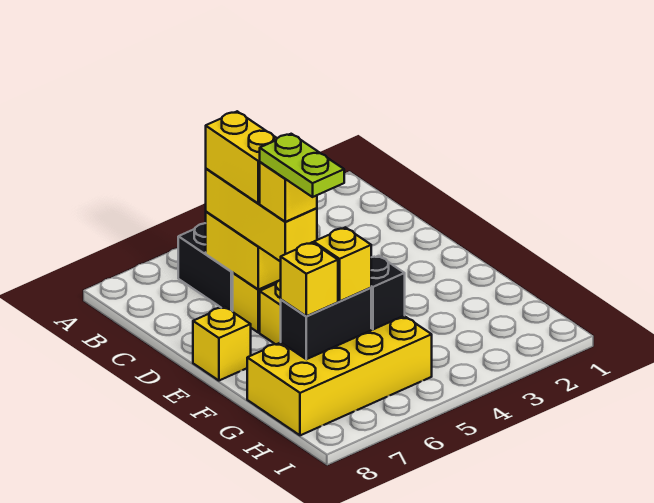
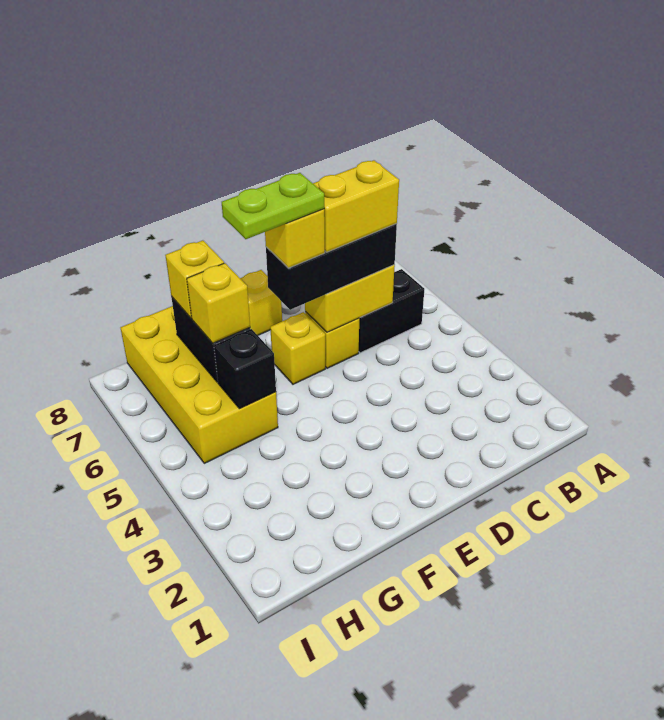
yellow brick C6:E6 level 3 -> black brick C6:E6 level 3

